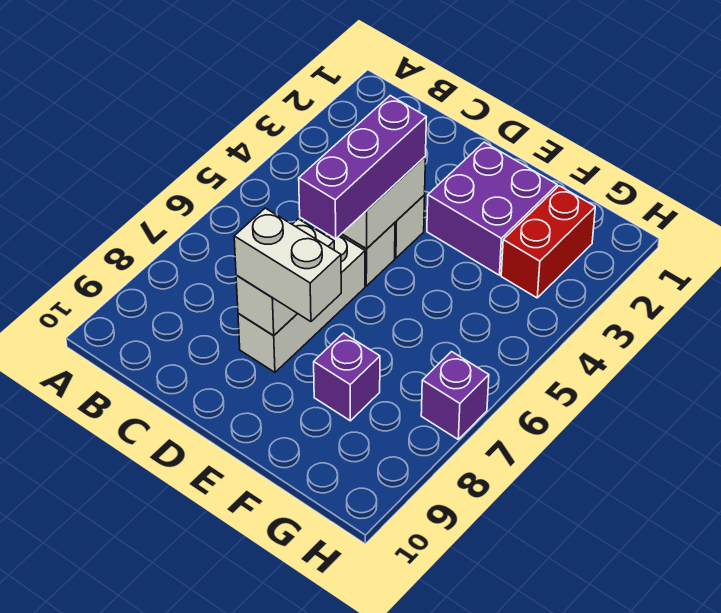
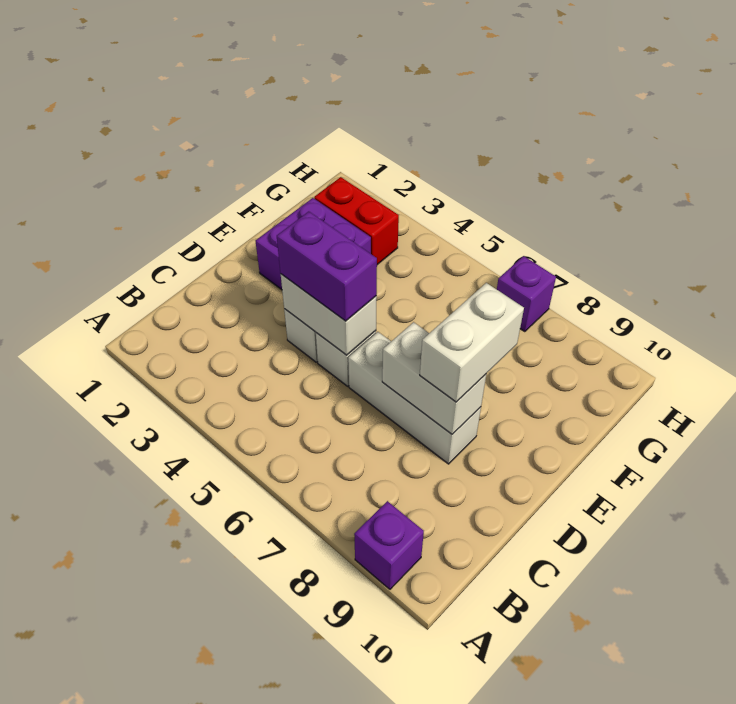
purple brick D4:D6 level 3 -> purple brick D4:D5 level 3
purple brick F8 level 1 -> purple brick A9 level 1

